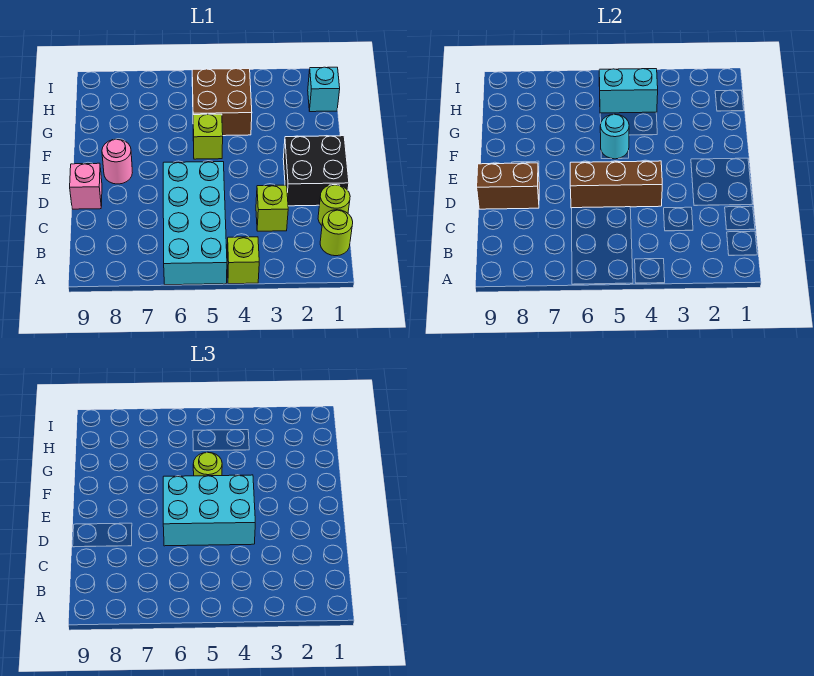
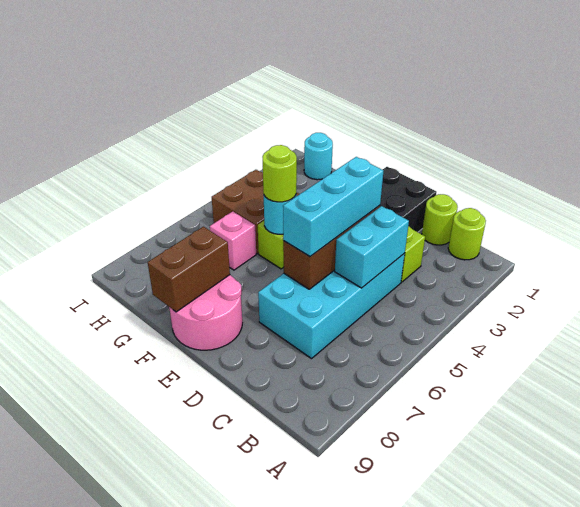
lime brick A4 level 1 -> none
cyan brick A5:D6 level 1 -> cyan brick C4:D7 level 1
cyan brick D4:E6 level 3 -> cyan brick D4:D6 level 3
brown brick D8:D9 level 2 -> brown brick F8:F9 level 2
pink brick D9 level 1 -> pink brick G6 level 1
pink round brick E8 level 1 -> pink round brick E8:F9 level 1
cyan brick H1 level 1 -> cyan round brick H1 level 1
cyan brick H4:H5 level 2 -> cyan brick C4:C5 level 2

